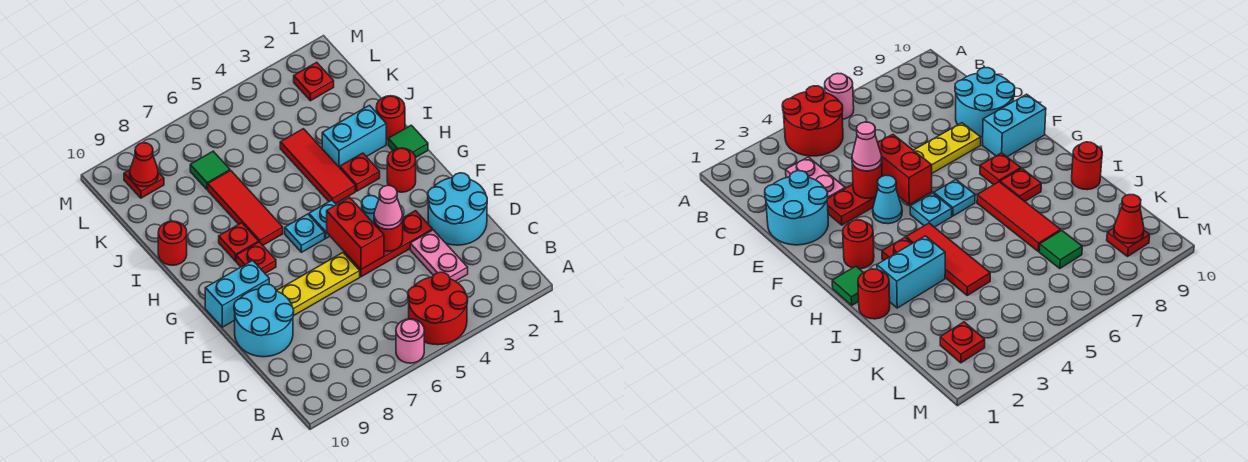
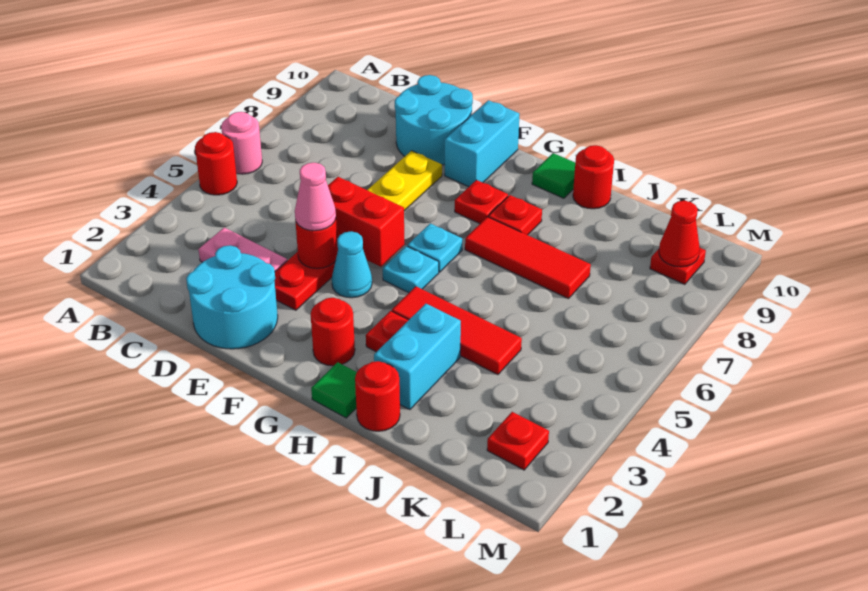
red round brick A4:B5 level 1 -> red round brick A5 level 1
green tile K7 level 1 -> green tile H10 level 1

